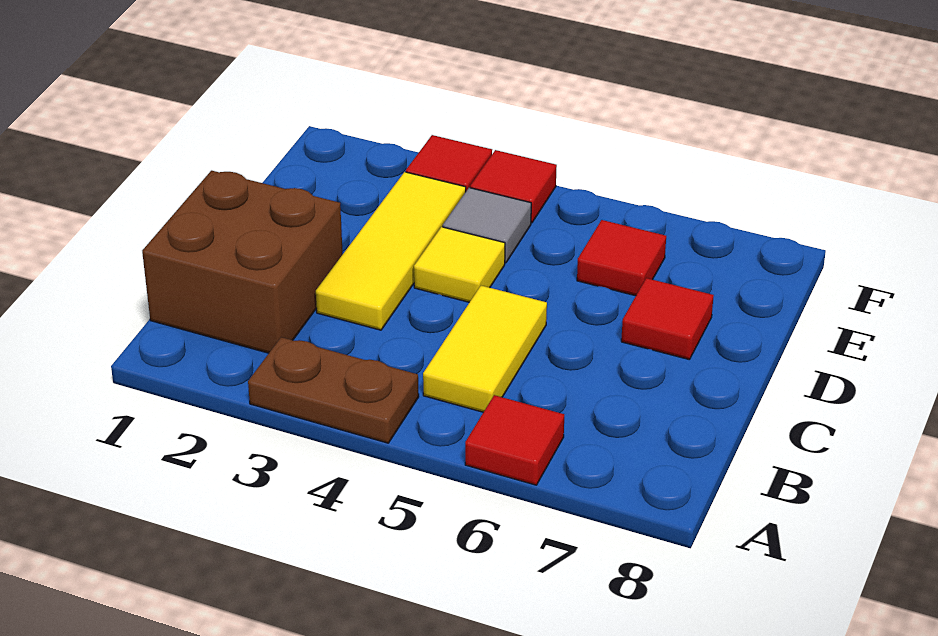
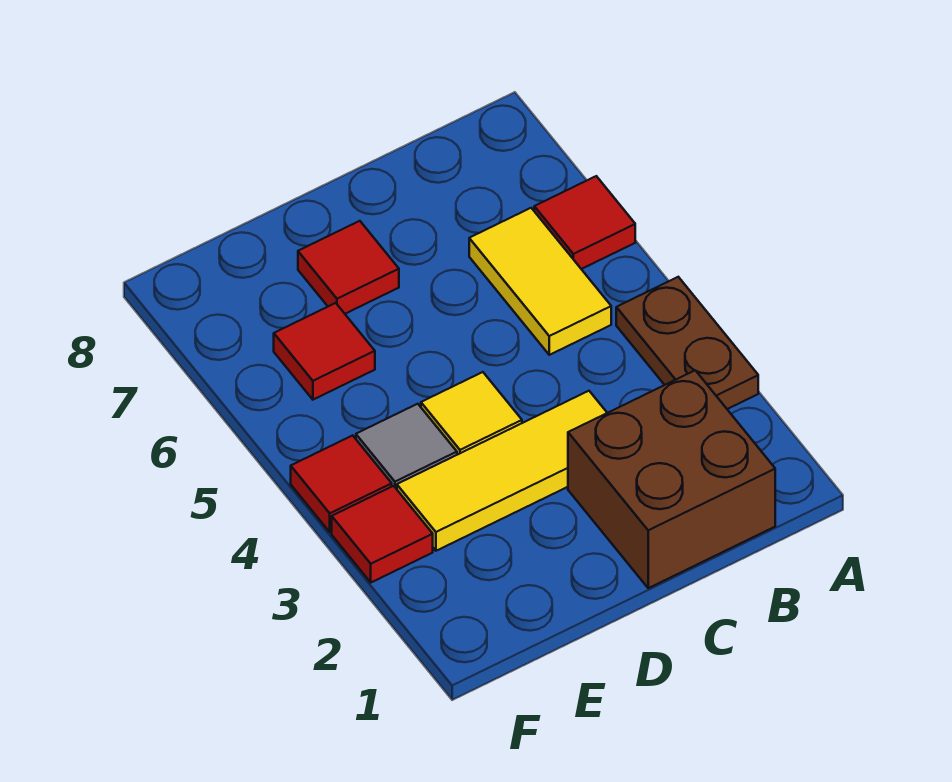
yellow tile B5:C5 level 1 -> yellow tile B5:B6 level 1

